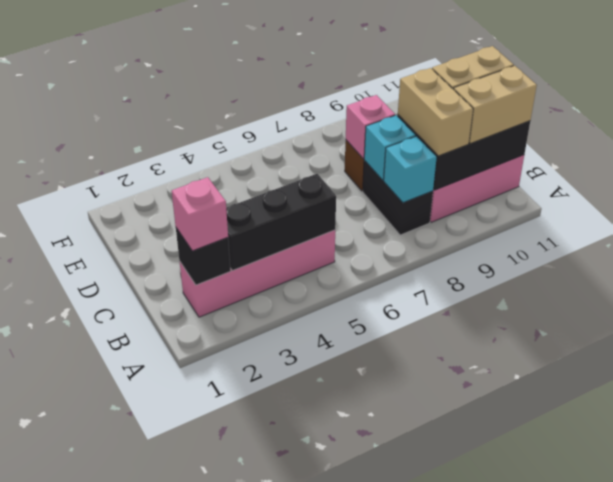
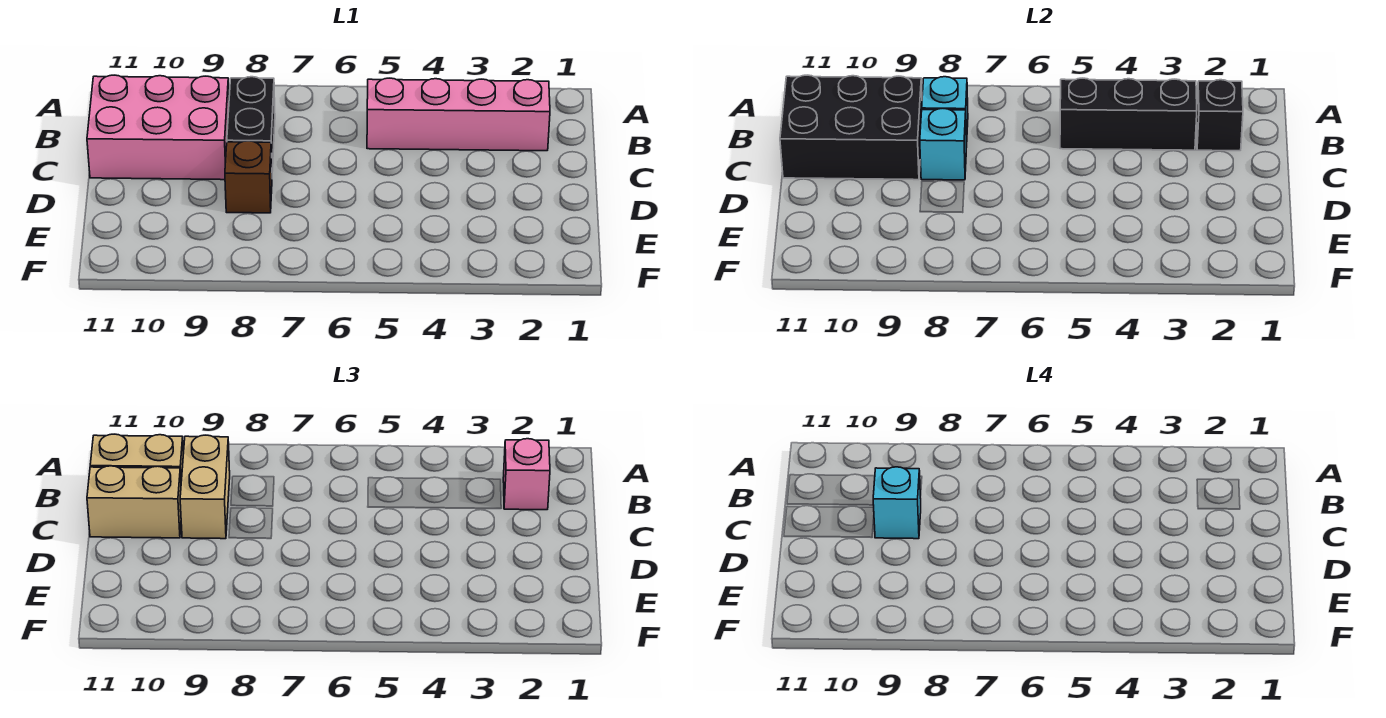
none -> cyan brick C9 level 4
pink brick D8 level 2 -> none

